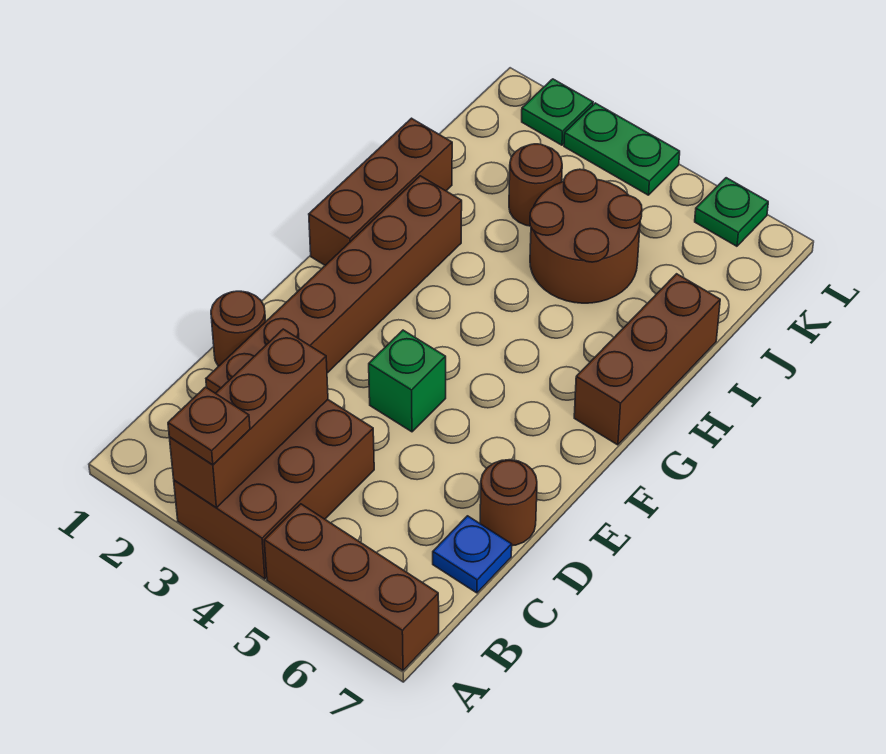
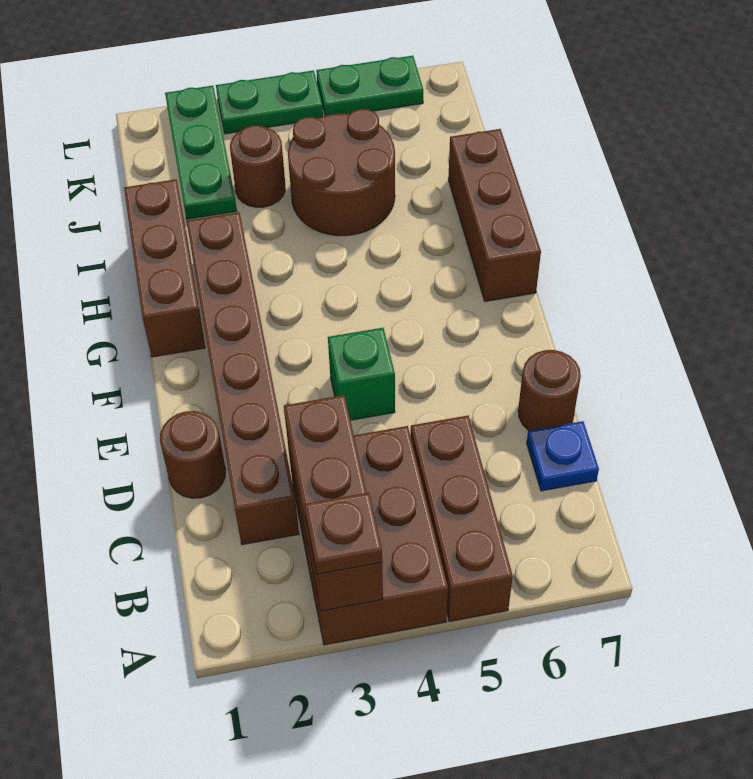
brown brick A5:A7 level 1 -> brown brick A5:C5 level 1
green plate L2 level 1 -> green plate J2:L2 level 1
green plate L6 level 1 -> green plate L5:L6 level 1

